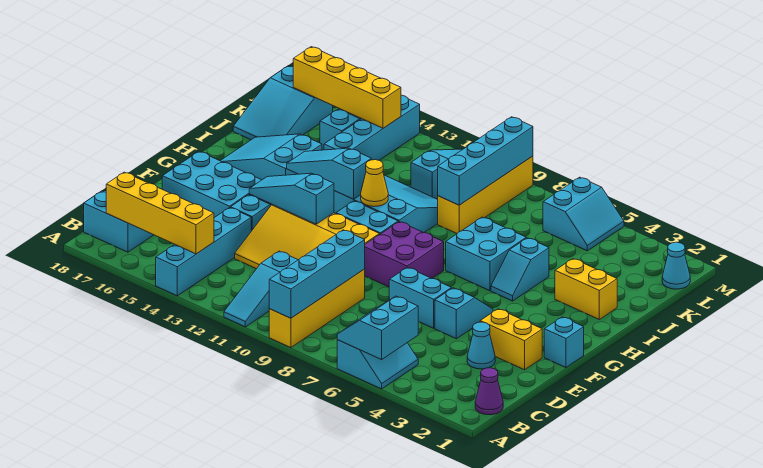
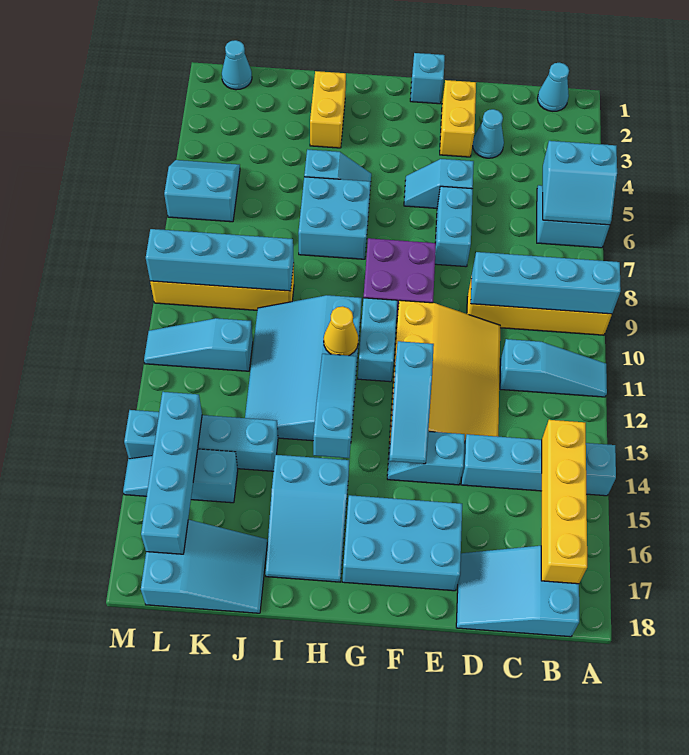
purple cone B1 level 1 -> cyan cone B1 level 1
cyan brick E15:F17 level 1 -> cyan brick E16:G17 level 1
cyan slope H12:H14 level 2 top 12 -> cyan slope H12:H14 level 2 top 14
yellow brick L14:L17 level 2 -> cyan brick L14:L17 level 2

